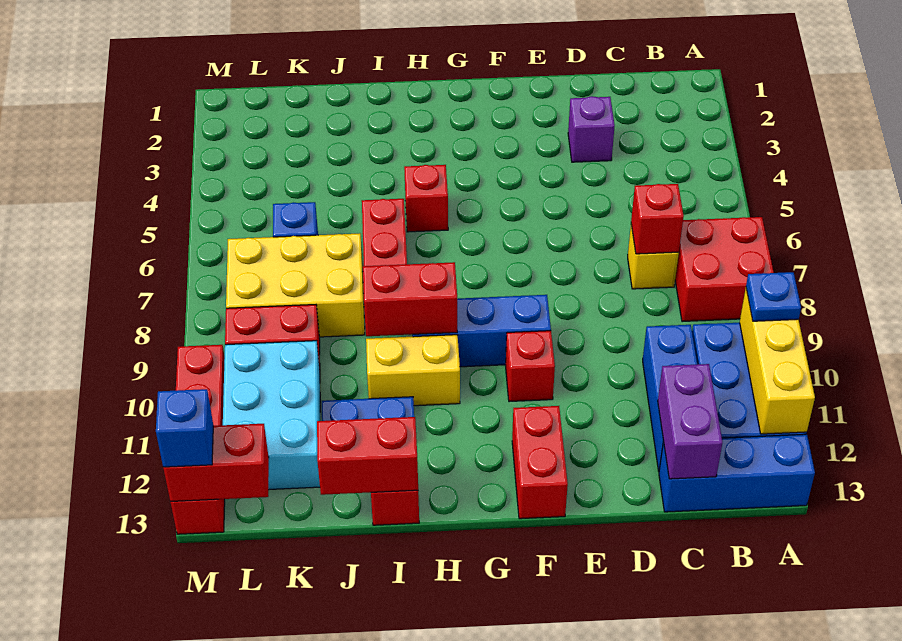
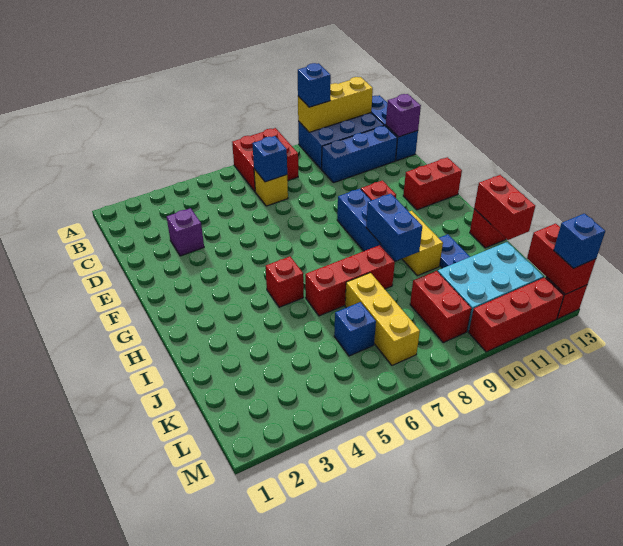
blue plate A10 level 3 -> blue brick A10 level 3
red brick C7 level 2 -> blue brick C7 level 2
purple brick C12:C13 level 2 -> purple brick C13 level 2
red brick H9:I9 level 2 -> blue brick H9:I9 level 2
yellow brick J7:L8 level 1 -> yellow brick J7:L7 level 1

